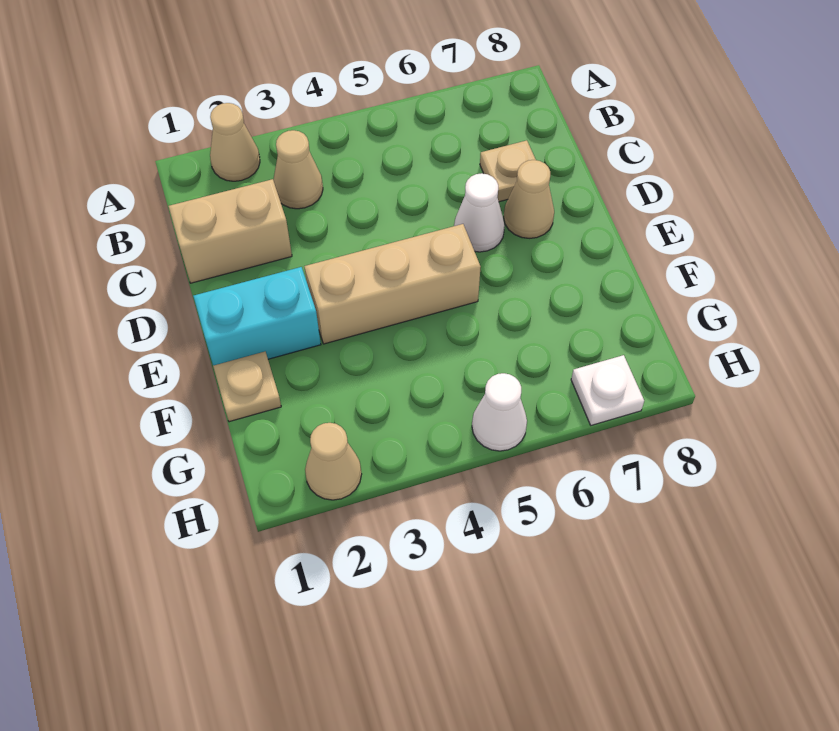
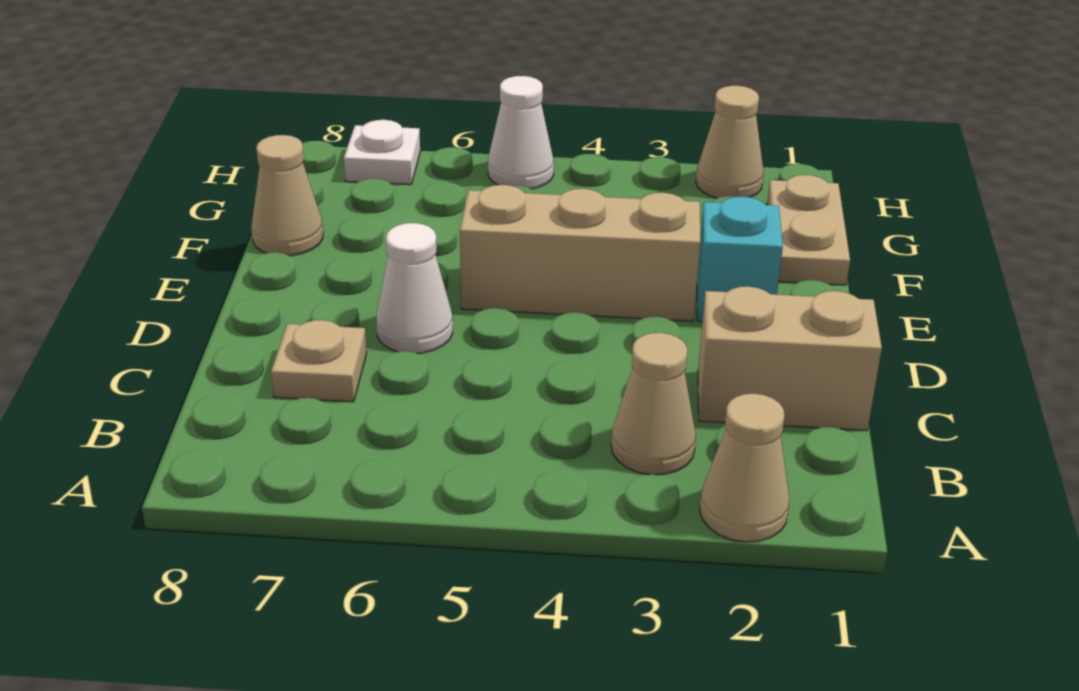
tan cone D7 level 1 -> tan cone F8 level 1
cyan brick E1:E2 level 1 -> cyan brick E2 level 1
tan plate F1 level 1 -> tan plate F1:G1 level 1

